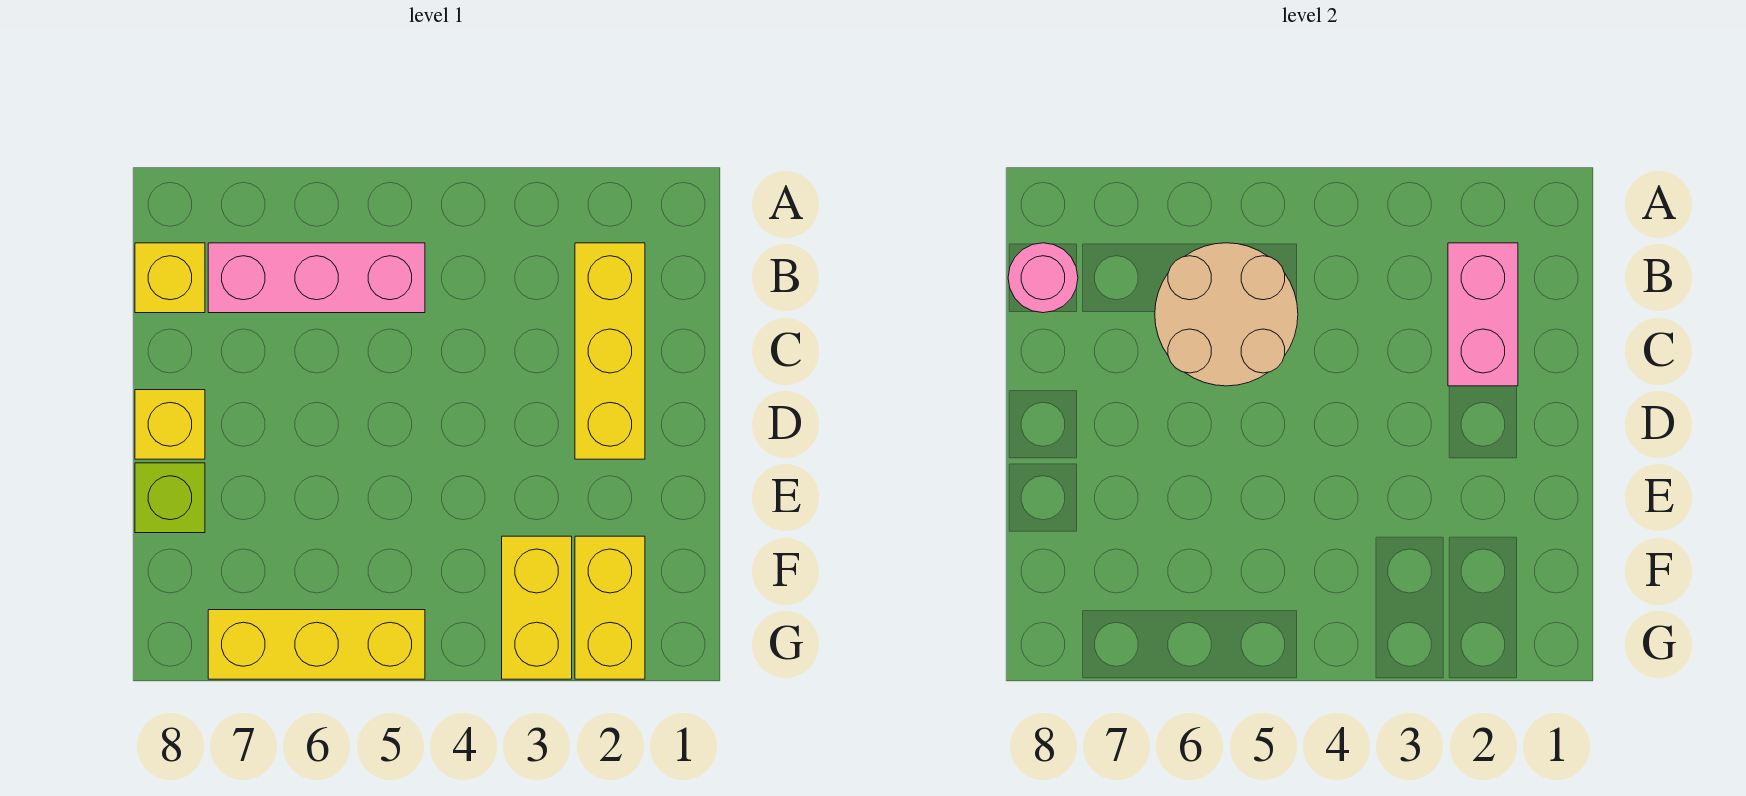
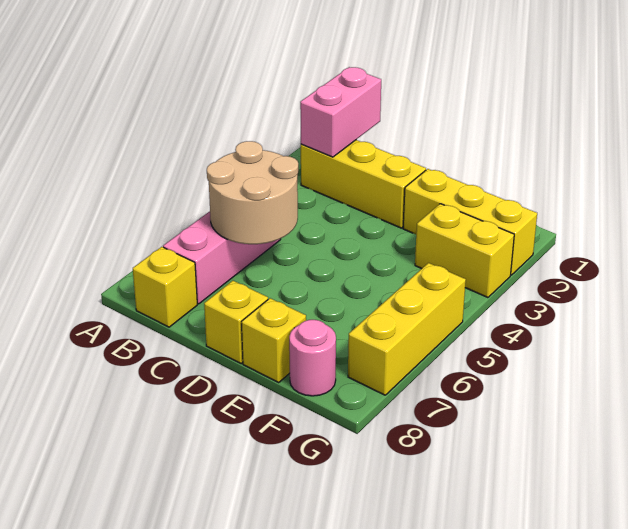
pink brick B2:C2 level 2 -> pink brick B1:B2 level 2
pink round brick B8 level 2 -> pink round brick F8 level 1
lime brick E8 level 1 -> yellow brick E8 level 1
yellow brick F2:G2 level 1 -> yellow brick E2:G2 level 1

